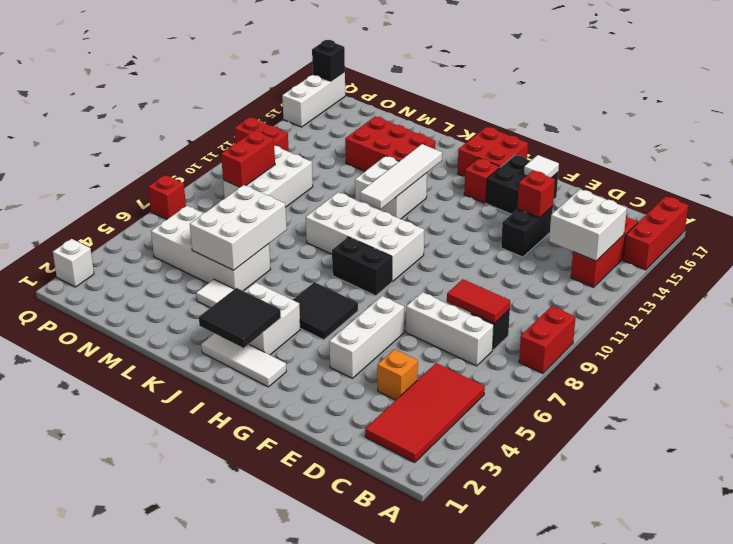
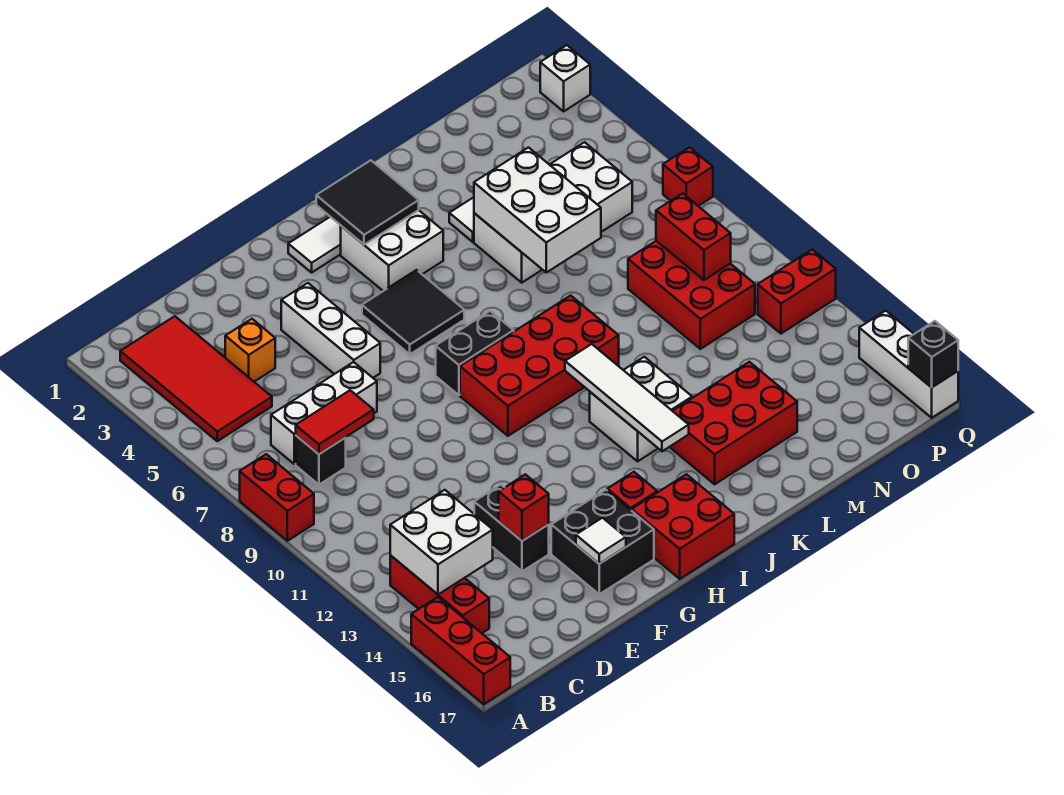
white brick H9:K10 level 1 -> red brick H9:K10 level 1
white brick N9:O11 level 1 -> red brick N9:O11 level 1

